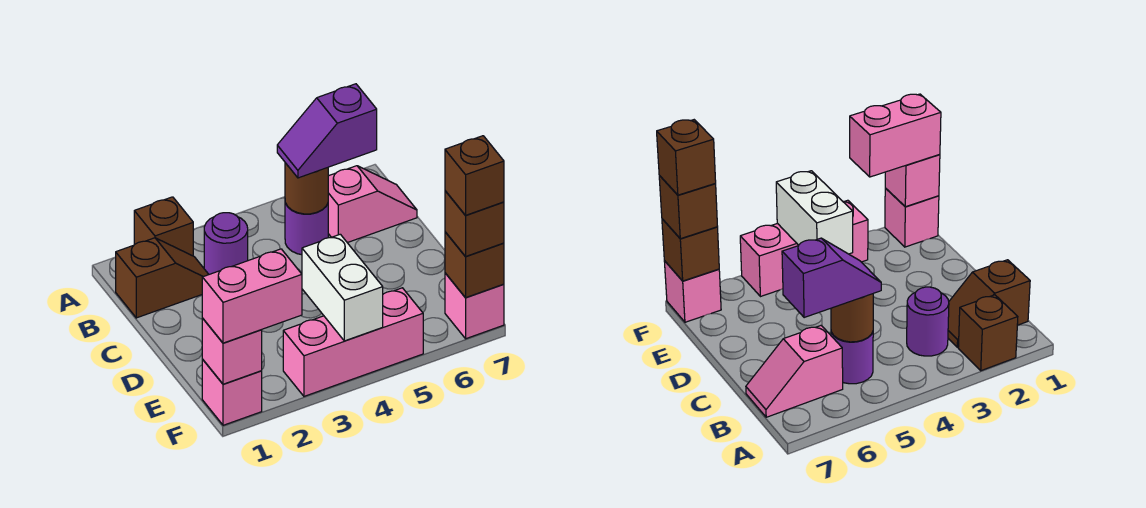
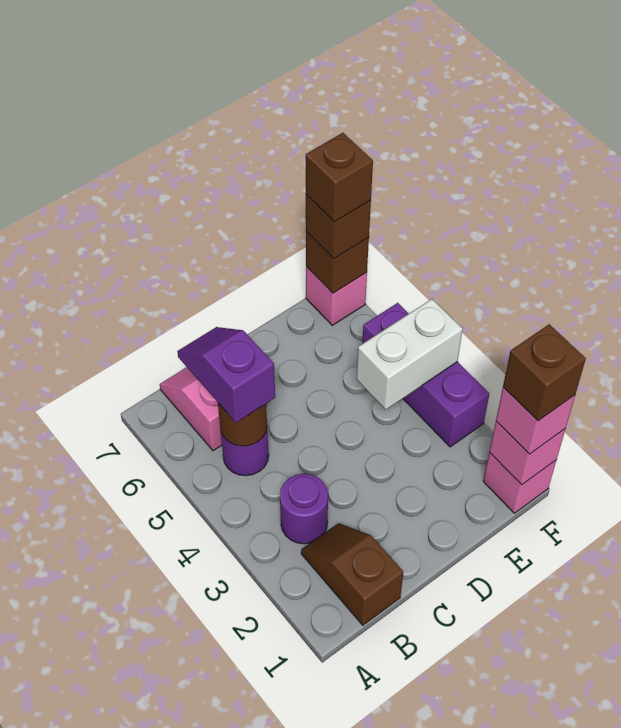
brown brick A2 level 1 -> brown brick F1 level 4
purple slope B5:B6 level 3 top 6 -> purple slope B5:B6 level 3 top 5
pink brick F1:F2 level 3 -> pink brick F1 level 3
pink brick F3:F5 level 1 -> purple brick F3:F5 level 1

